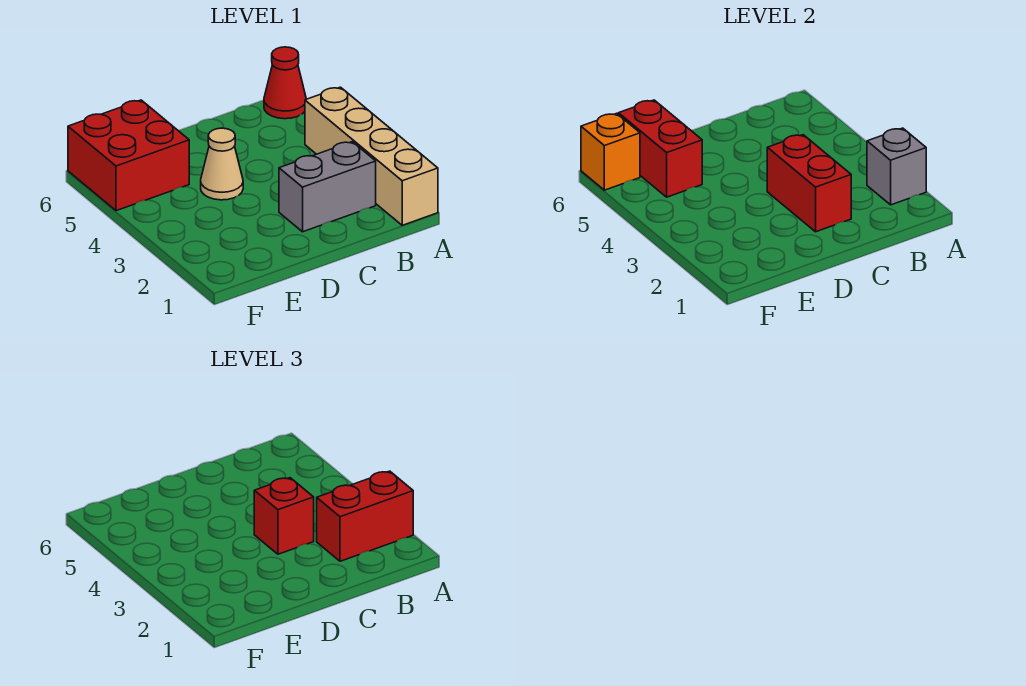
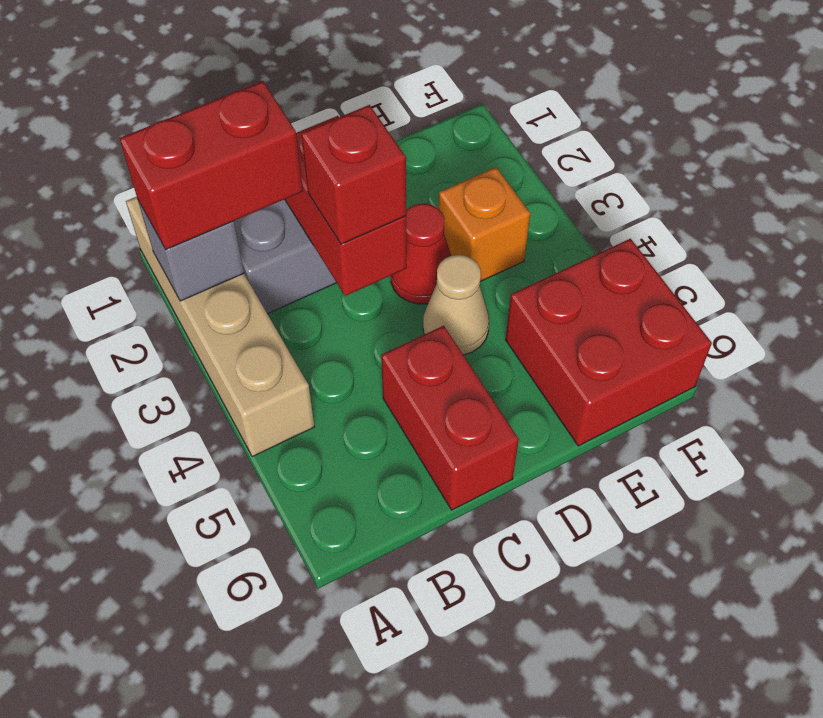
red cone A6 level 1 -> red cone D3 level 1
red brick E5:E6 level 2 -> red brick C5:C6 level 1
orange brick F6 level 2 -> orange brick E3 level 1

